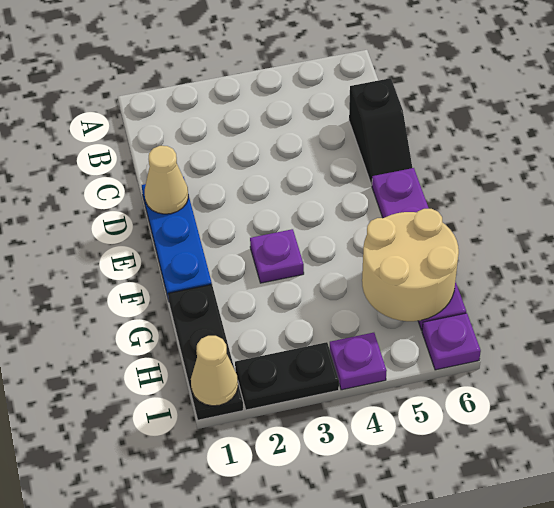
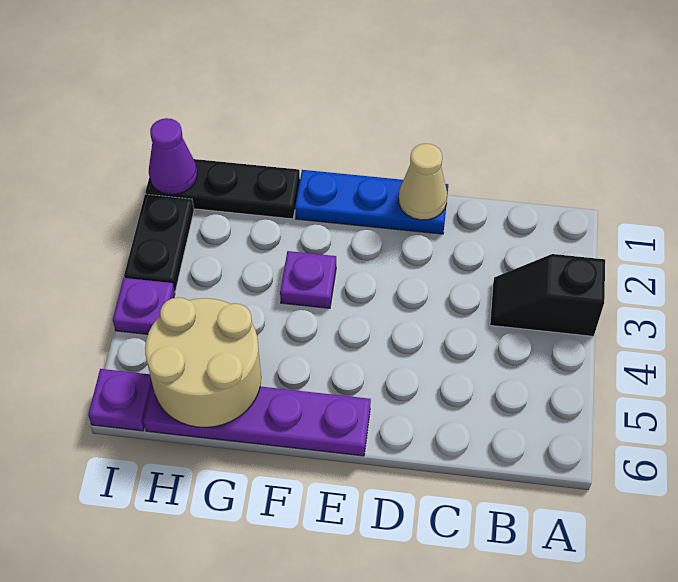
black slope C6:D6 level 1 top C -> black slope A3:B3 level 1 top A
tan cone I1 level 2 -> purple cone I1 level 2

